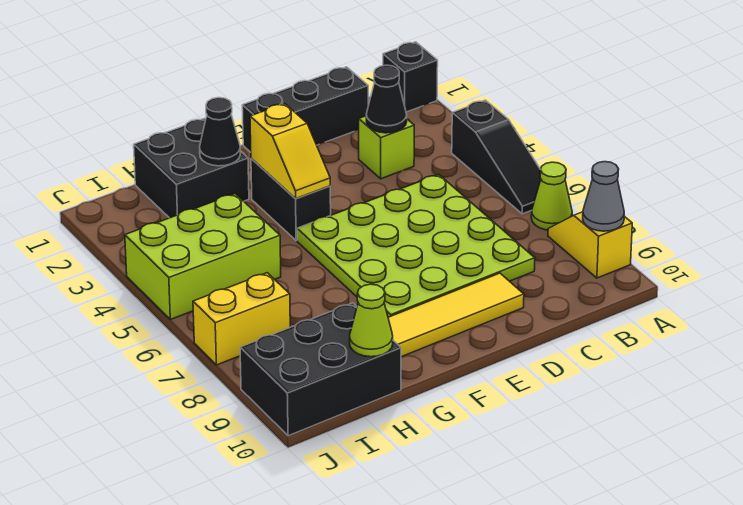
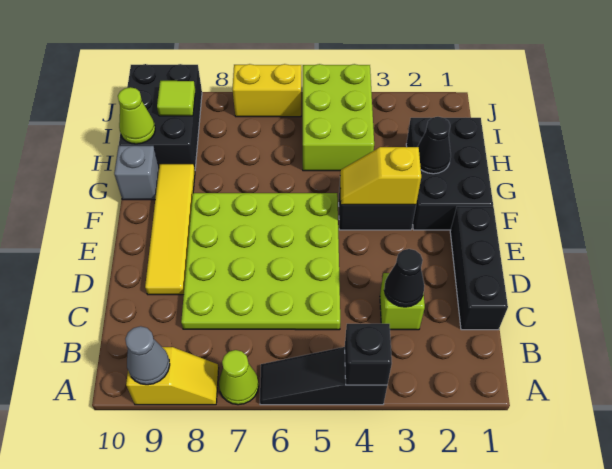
black brick A1 level 1 -> black brick A4 level 2
black brick G1:H2 level 1 -> black brick F1:H2 level 1
none -> grey brick G10 level 1
yellow brick I7:J7 level 1 -> yellow brick J6:J7 level 1
none -> lime tile I9 level 2

